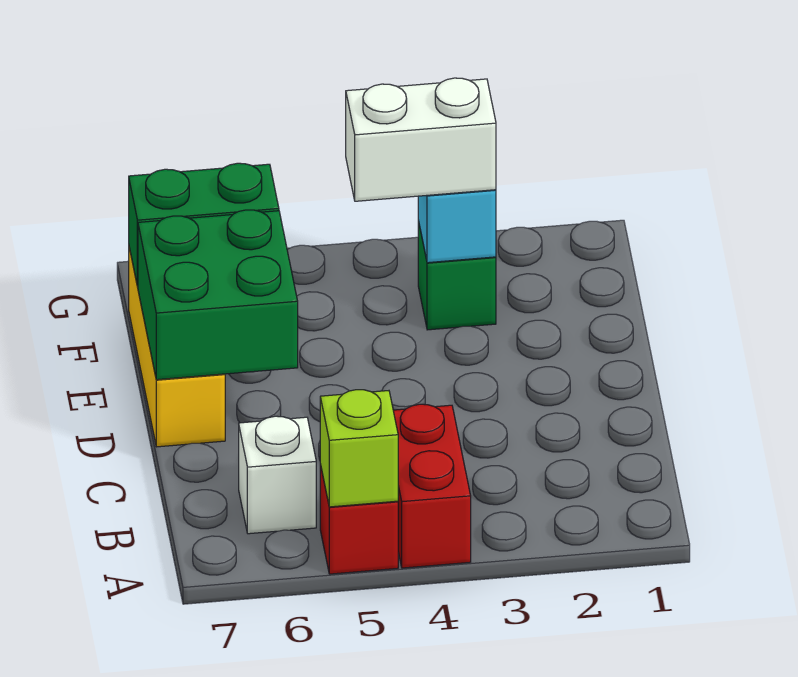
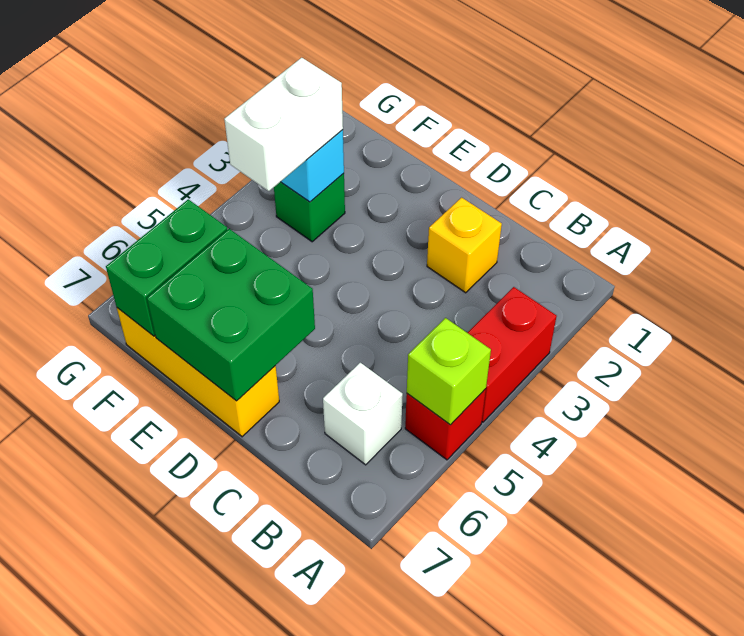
red brick A4:B4 level 1 -> red brick A3:A4 level 1
none -> yellow brick C2 level 1

